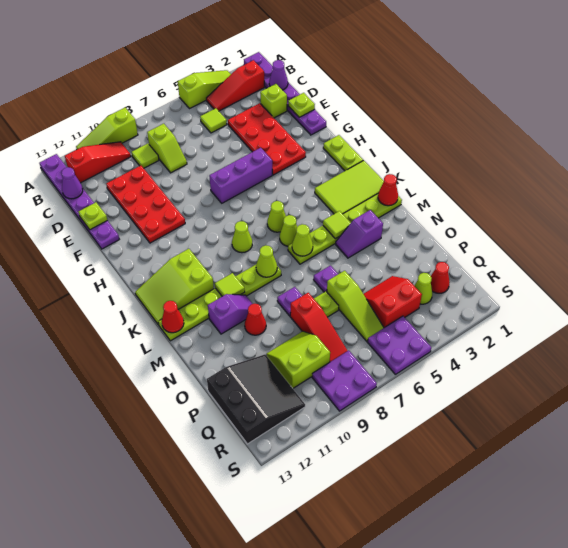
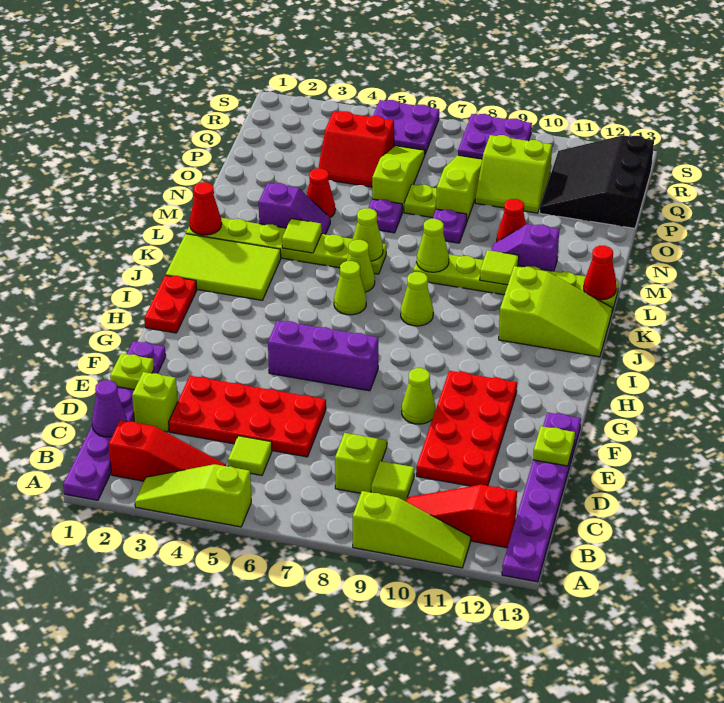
purple cone C13 level 2 -> none
red plate D3:G4 level 1 -> red plate D3:E6 level 1
lime plate H1:I1 level 1 -> red plate H1:I1 level 1
red slope O8:Q8 level 1 top O -> lime slope O8:Q8 level 1 top O
red cone Q2 level 1 -> red cone N4 level 1
lime cone Q3 level 1 -> lime cone F9 level 1

